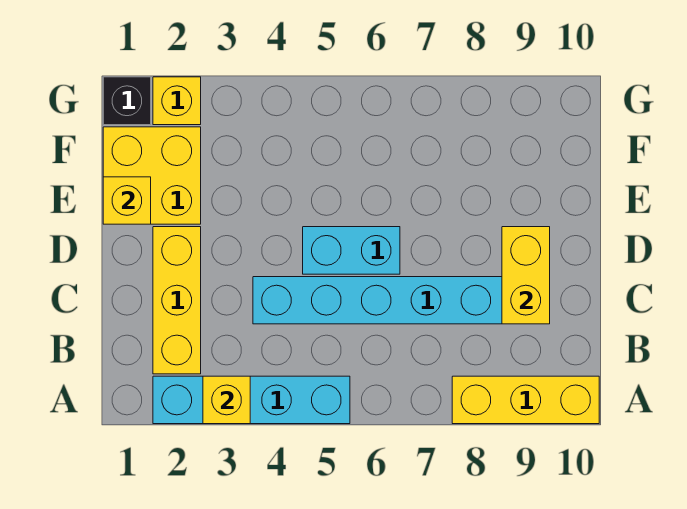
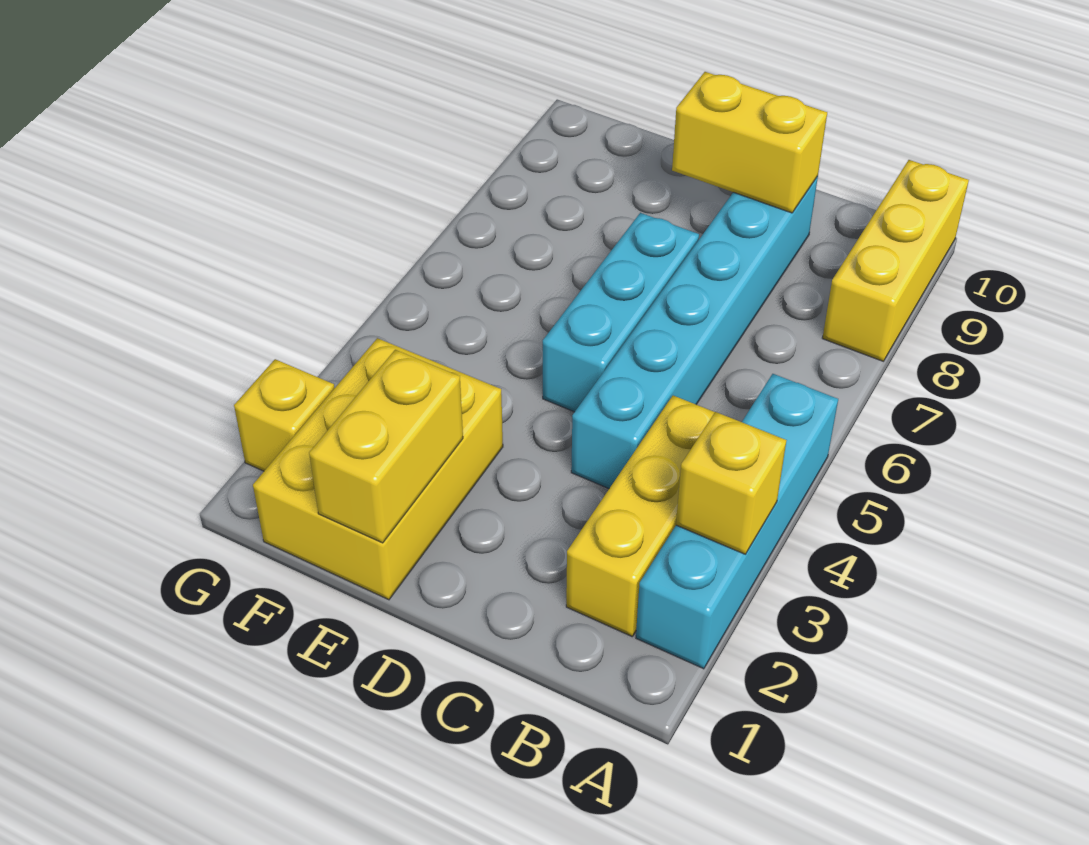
yellow brick B2:D2 level 1 -> yellow brick B2:B4 level 1
cyan brick D5:D6 level 1 -> cyan brick D5:D7 level 1
yellow brick E1:F2 level 1 -> yellow brick E1:F3 level 1
yellow brick E1 level 2 -> yellow brick E1:E2 level 2
black brick G1 level 1 -> none

